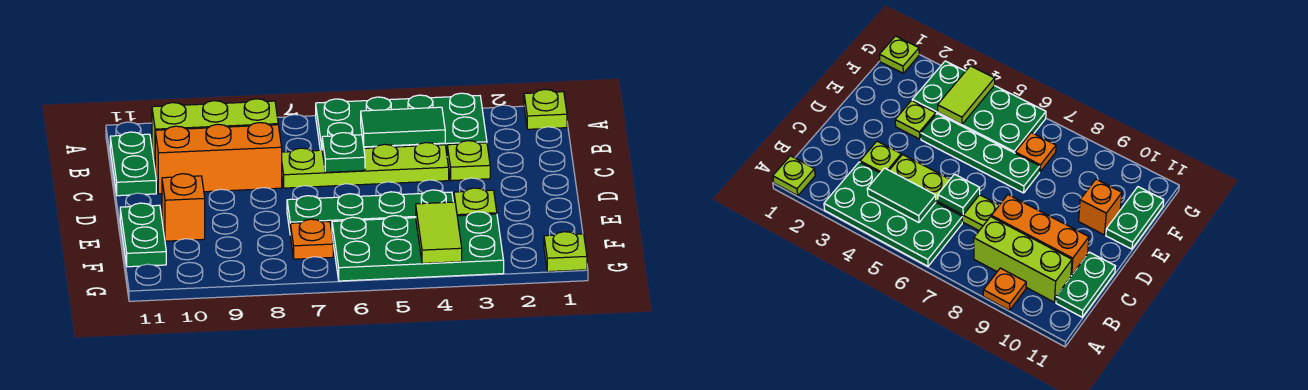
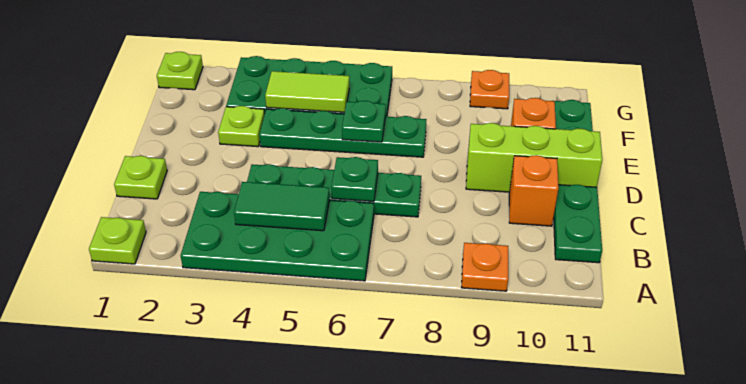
lime brick B8:B10 level 1 -> lime brick D9:D11 level 1
lime plate C3 level 1 -> lime plate C1 level 1
lime plate C4:C7 level 1 -> green plate C4:C7 level 1
orange brick C8:C10 level 1 -> orange brick C10 level 1
none -> green plate E6 level 2
lime tile F4:G4 level 2 -> lime tile F4:F5 level 2
orange plate F7 level 1 -> orange plate G9 level 1

